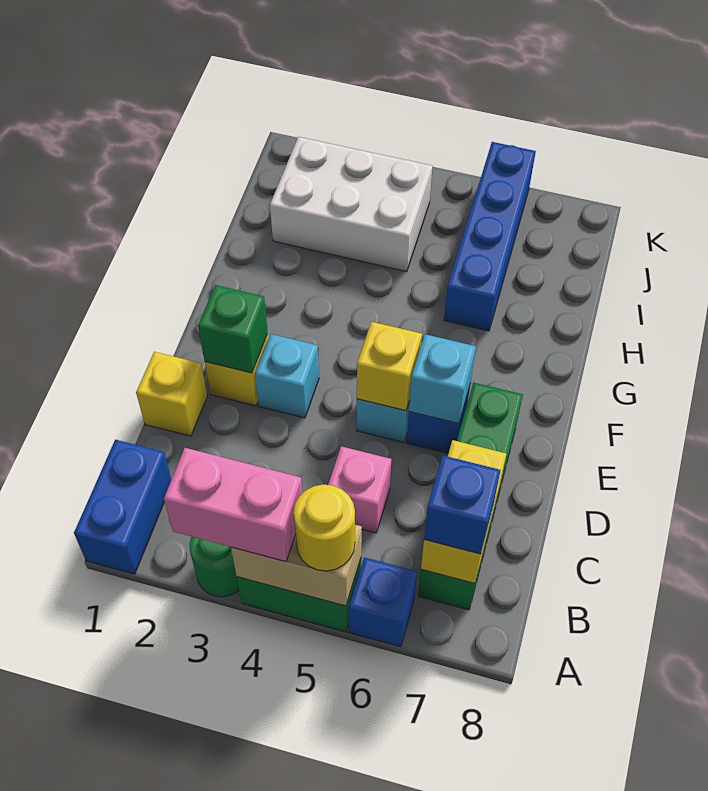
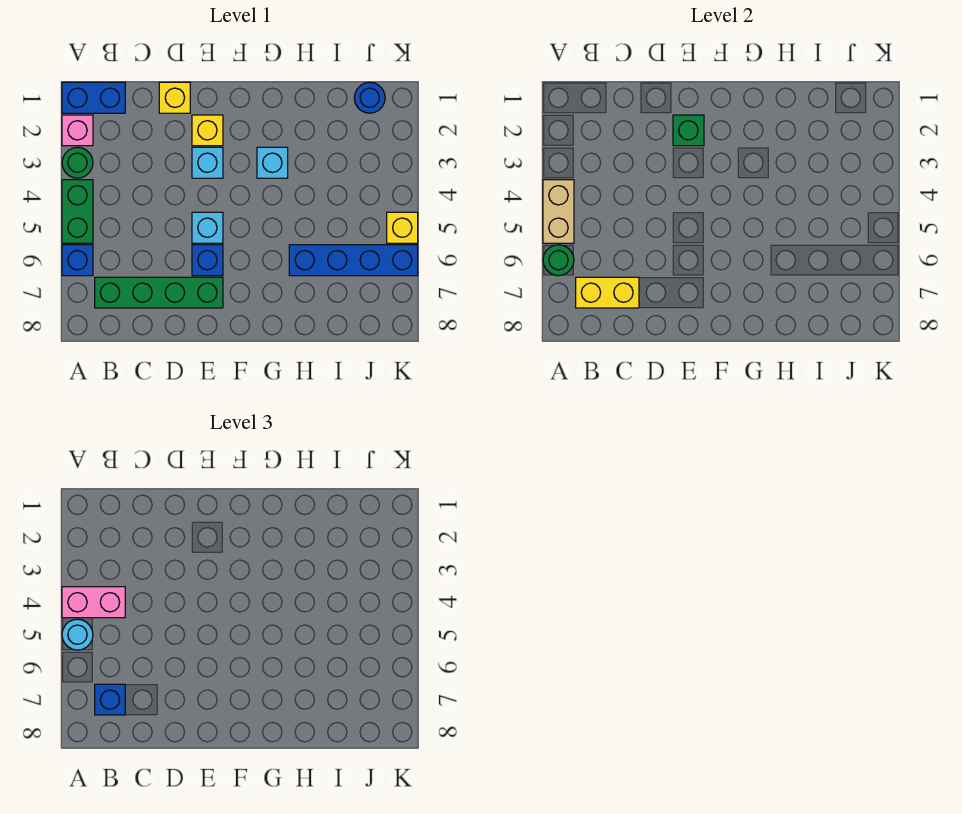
pink brick A3:A4 level 3 -> pink brick A4:B4 level 3
yellow round brick A5 level 3 -> cyan round brick A5 level 3
none -> green round brick A6 level 2
pink brick C5 level 1 -> pink brick A2 level 1
yellow brick E5 level 2 -> yellow brick K5 level 1
cyan brick E6 level 2 -> cyan brick G3 level 1
white brick I2:J4 level 1 -> none
none -> blue round brick J1 level 1

